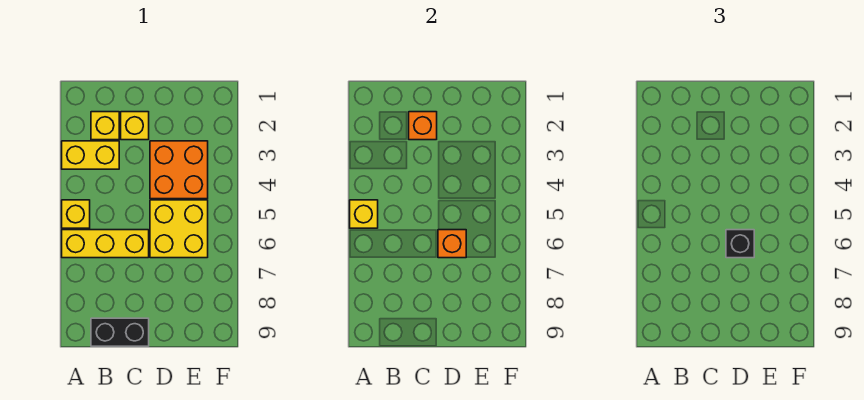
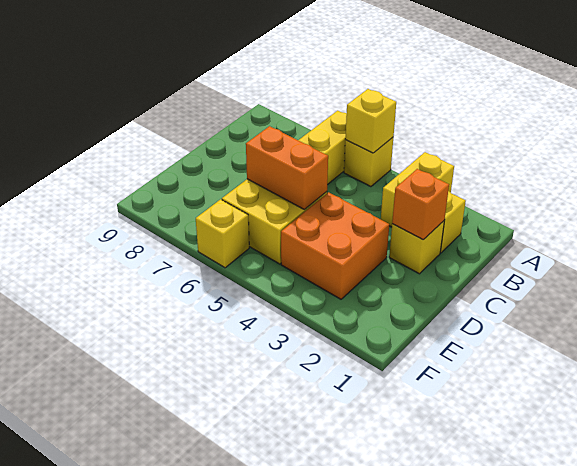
black brick B9:C9 level 1 -> none
orange brick D6 level 2 -> orange brick D5:D6 level 2
black brick D6 level 3 -> none
none -> yellow brick F6 level 1

